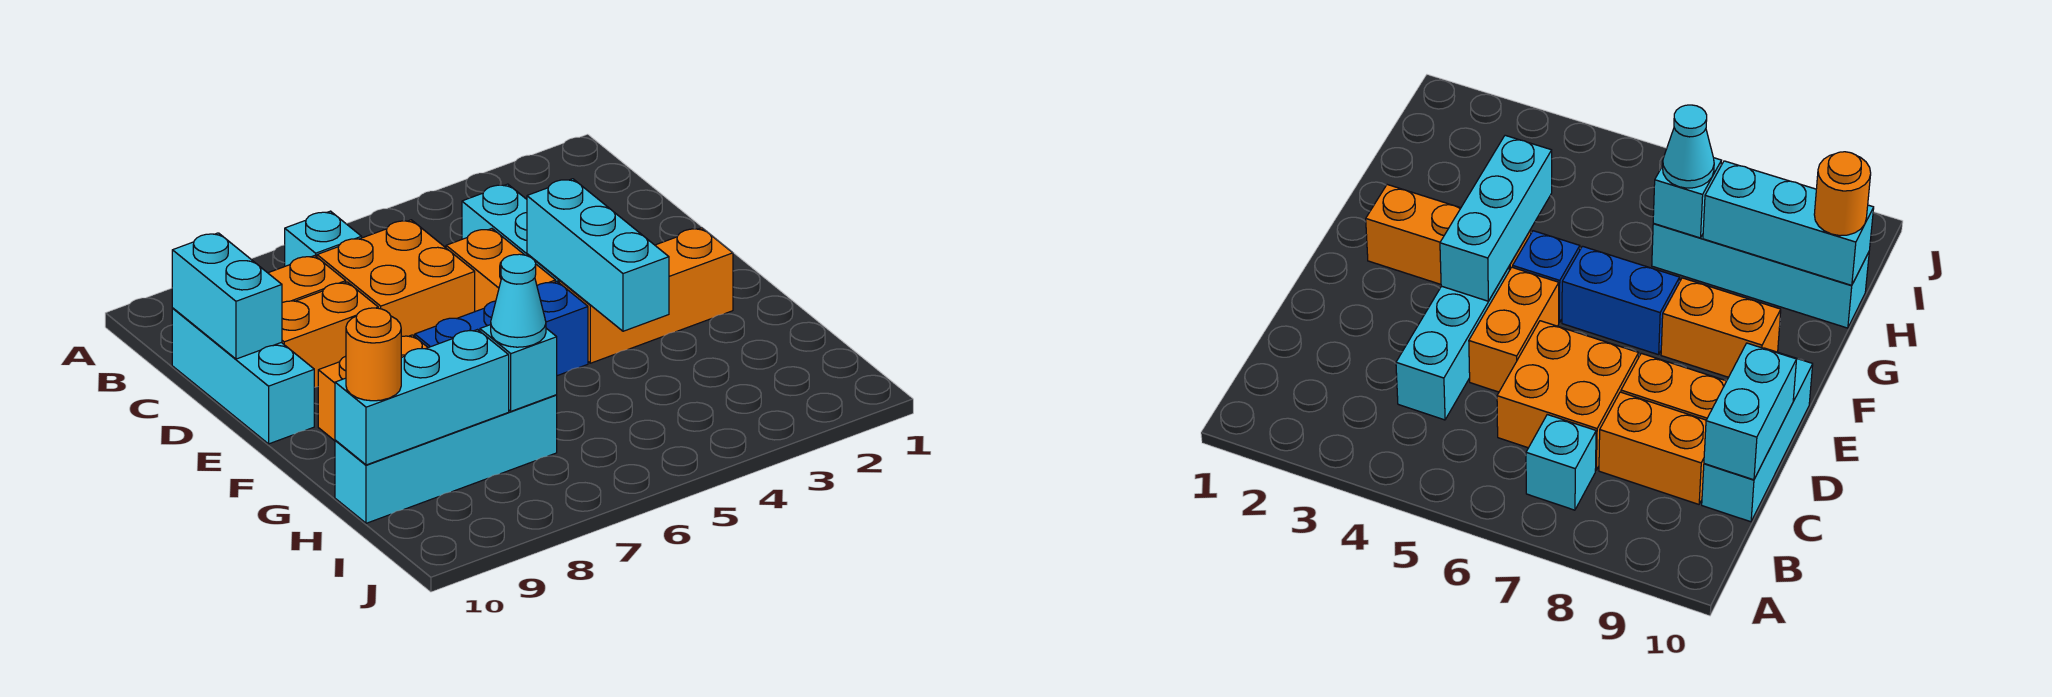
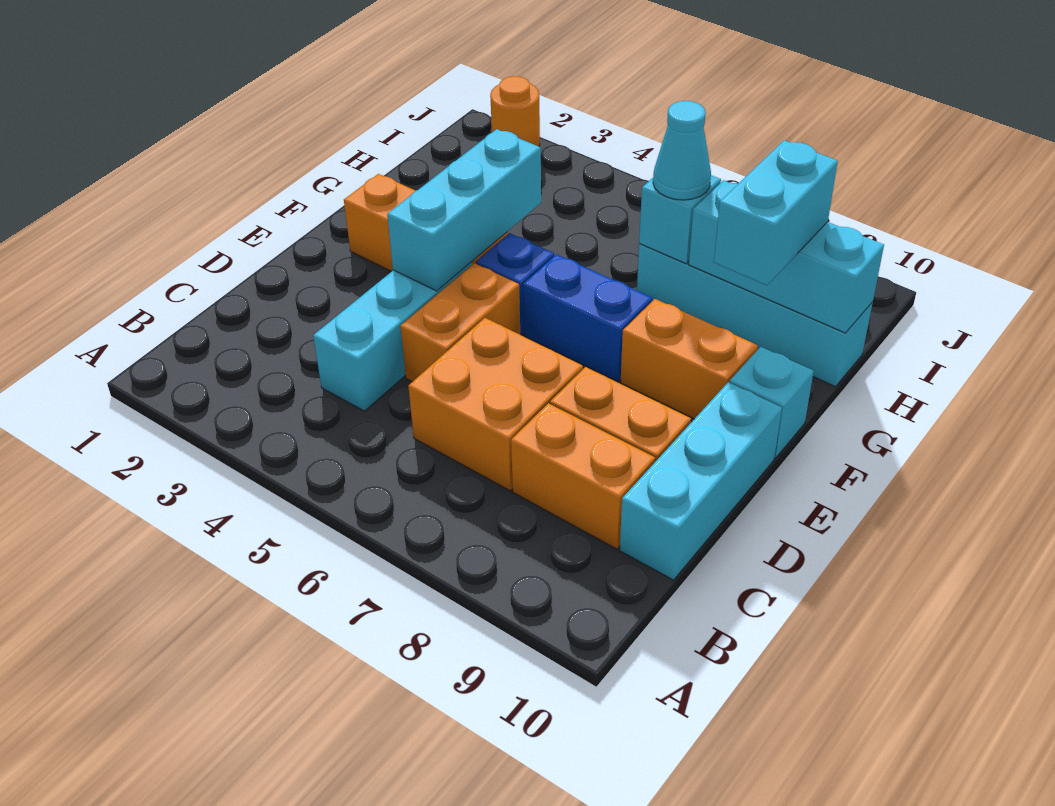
cyan brick B7 level 1 -> cyan brick F10 level 1
cyan brick C10:D10 level 2 -> cyan brick G9:H9 level 3
orange round brick H10 level 3 -> orange round brick J2 level 1

